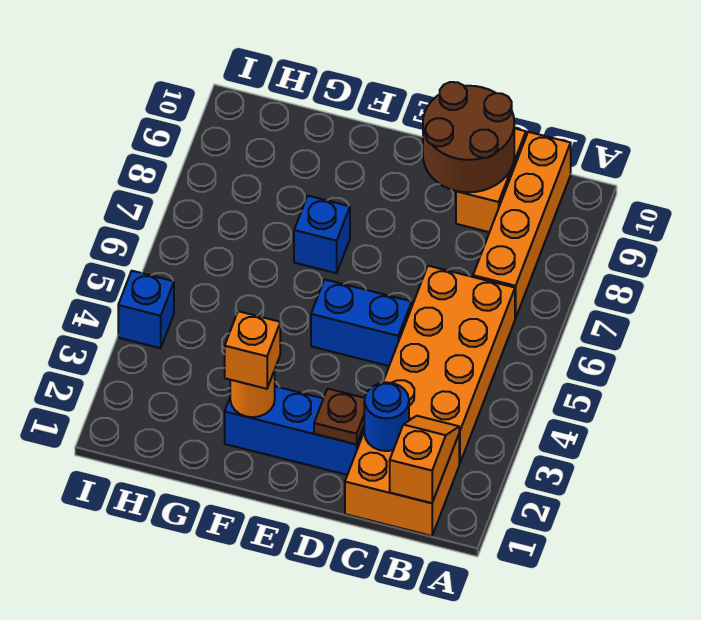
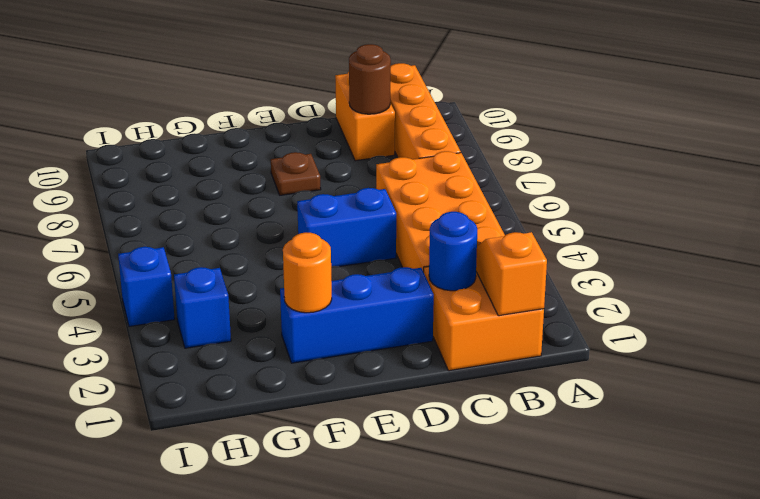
brown round brick C9:D10 level 2 -> brown round brick C9 level 2
brown plate D2 level 2 -> brown plate E8 level 1
orange brick F2 level 3 -> none
blue brick F7 level 1 -> blue brick H3 level 1

